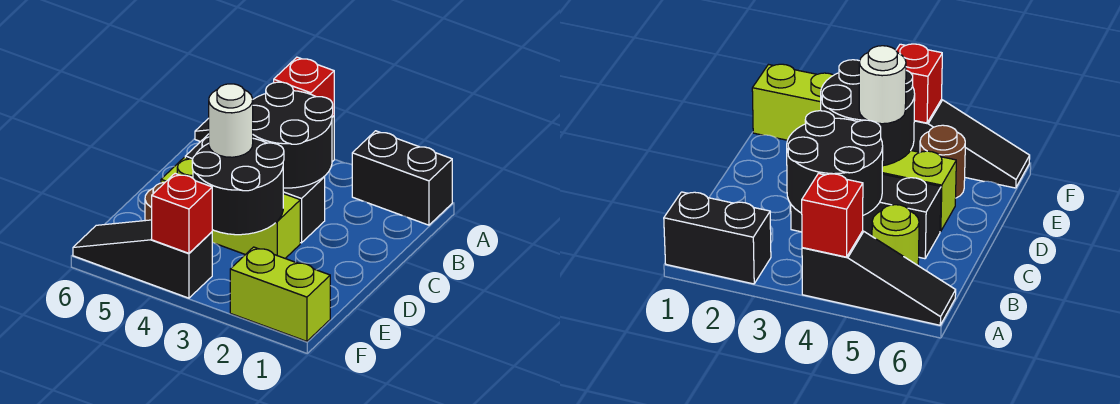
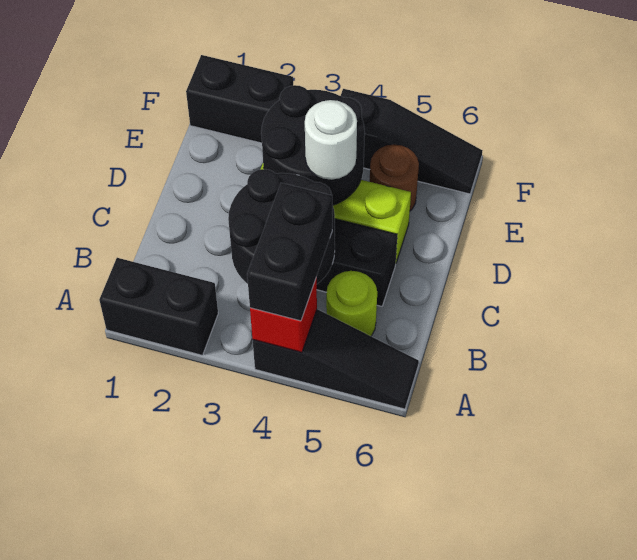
none -> black brick A4:B4 level 3
lime brick F1:F2 level 1 -> black brick F1:F2 level 1
red brick F4 level 2 -> none

